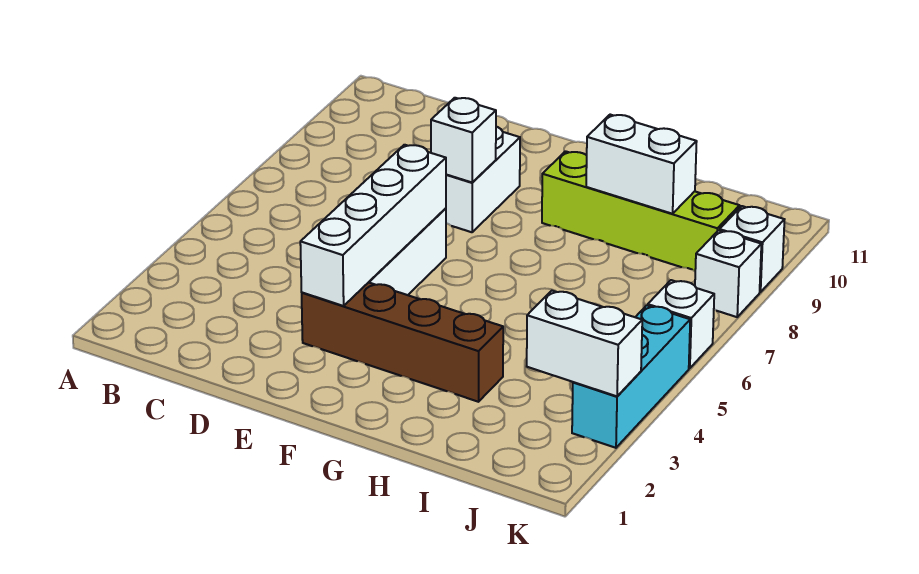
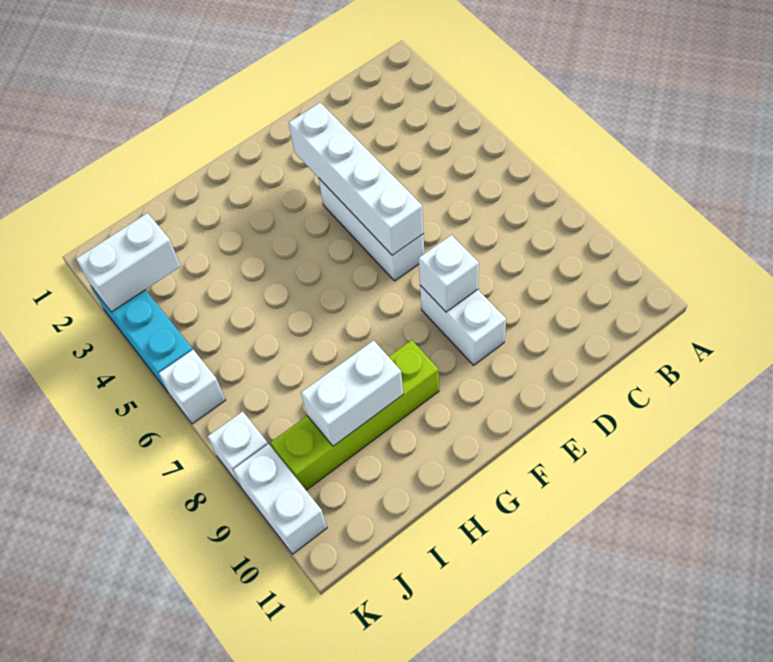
brown brick E3:H3 level 1 -> none
white brick K9 level 1 -> white brick K9:K10 level 1

